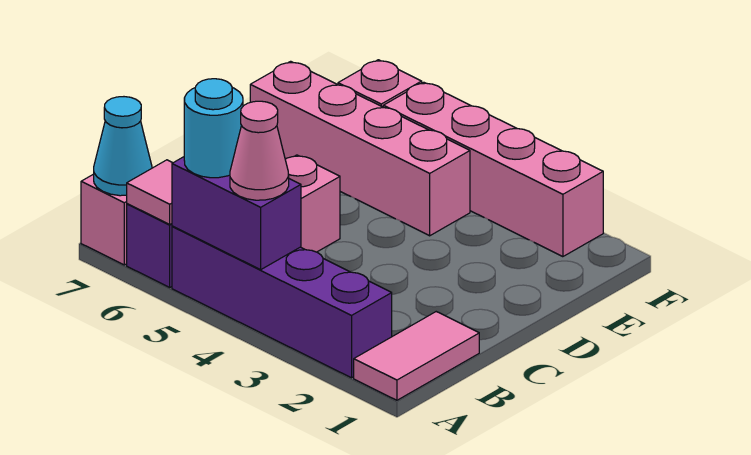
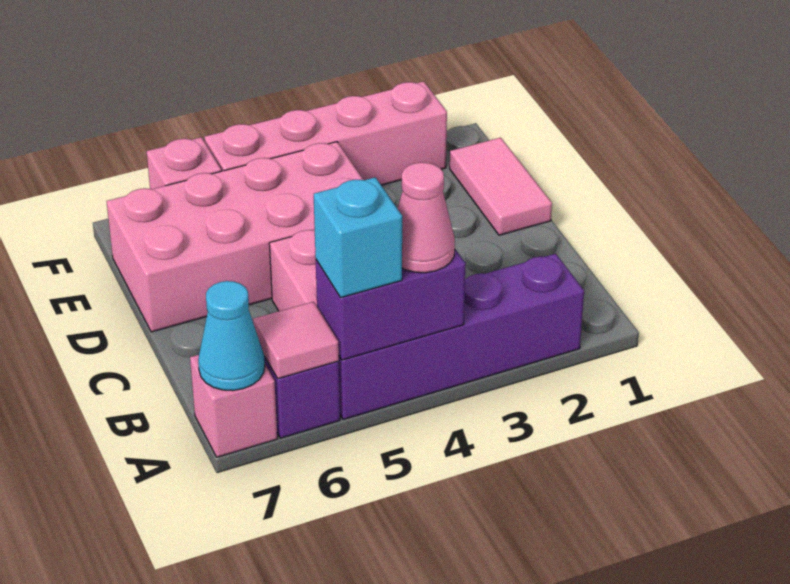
pink tile A1:B1 level 1 -> pink tile D1:E1 level 1
cyan round brick A5 level 3 -> cyan brick A5 level 3
pink brick E4:E7 level 1 -> pink brick D4:E7 level 1

